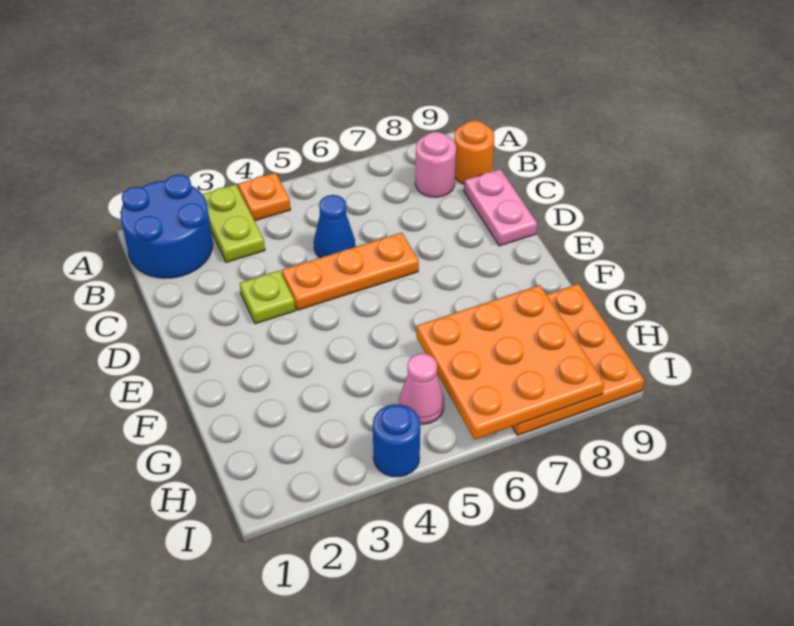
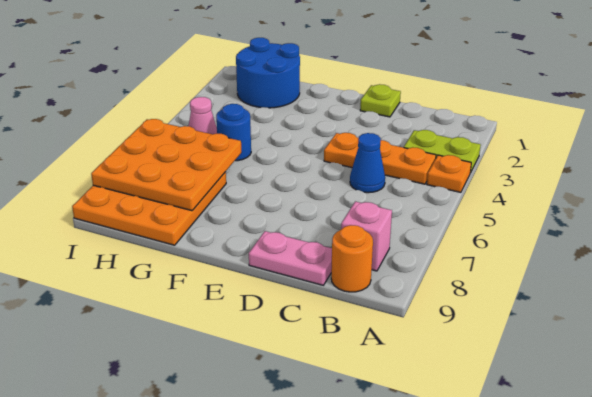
blue round brick A1:B2 level 1 -> blue round brick G1:H2 level 1
pink round brick B8 level 1 -> pink brick B8 level 1
lime plate D3 level 1 -> lime plate D1 level 1
orange plate D4:D6 level 1 -> orange plate B4:D4 level 1
blue round brick I4 level 1 -> blue round brick G5 level 1

